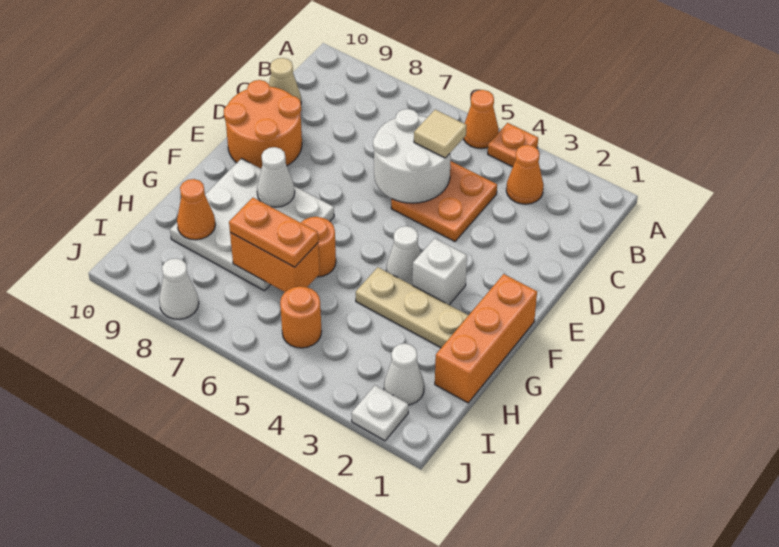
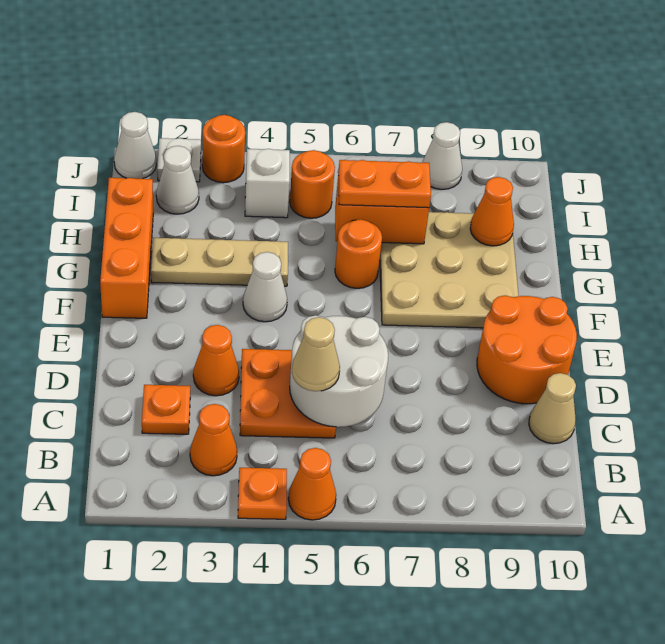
none -> orange plate C2 level 1
tan tile C5 level 3 -> tan cone C5 level 3
none -> orange cone D3 level 1
white brick F3 level 1 -> white brick I4 level 1
white plate F7:H9 level 1 -> tan plate F7:H9 level 1
white cone F8 level 2 -> white cone J1 level 1
none -> orange round brick J3 level 1

